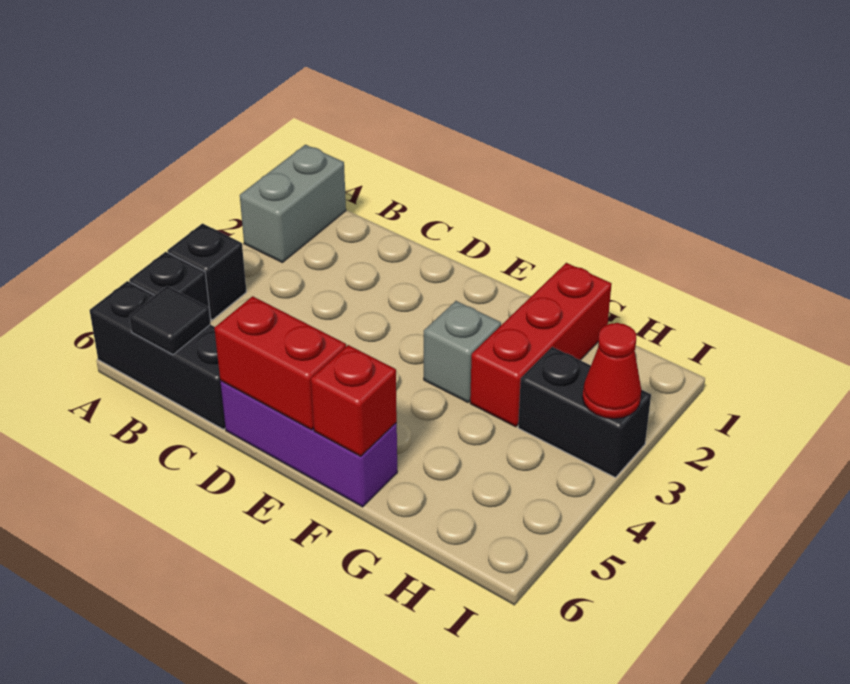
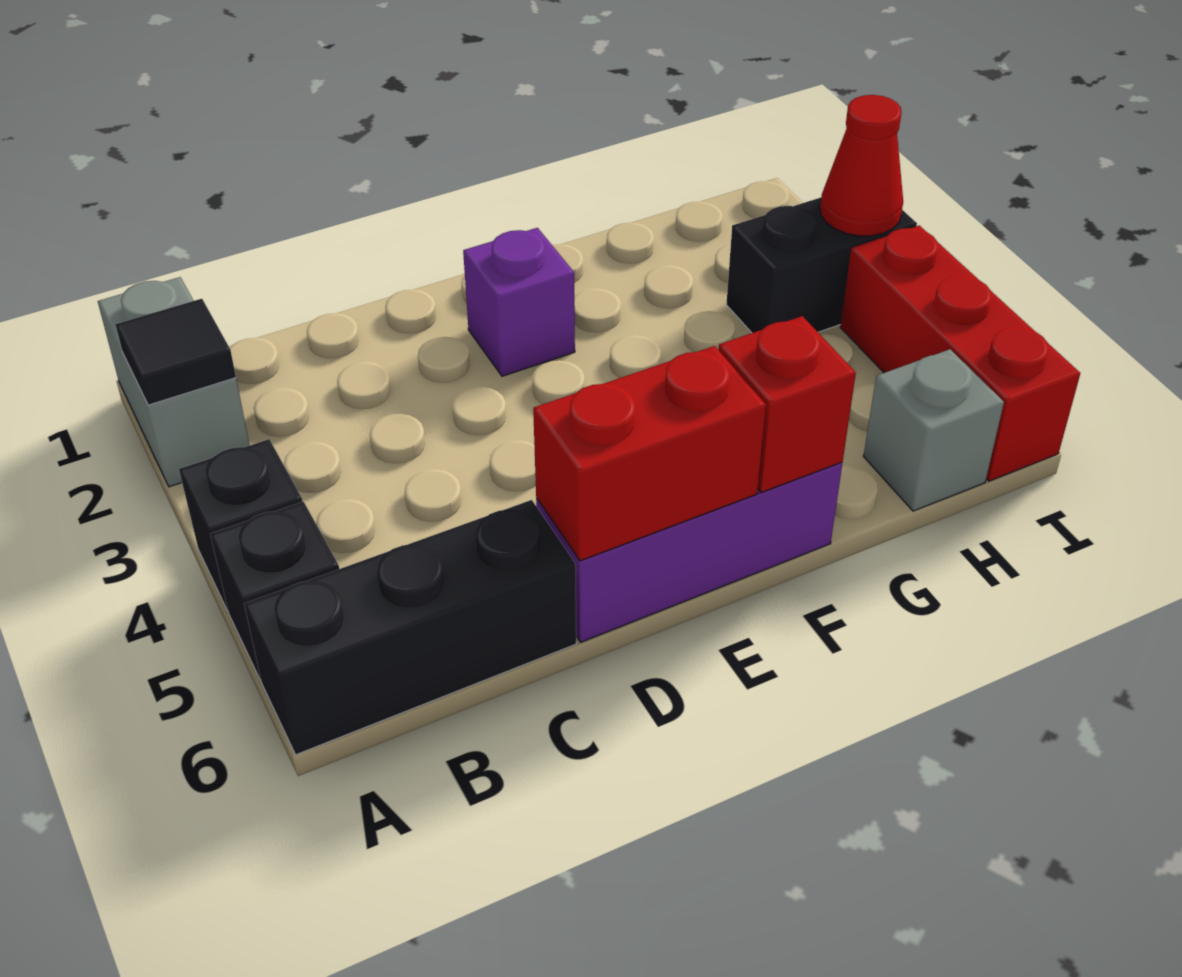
black tile B6 level 2 -> black tile A2 level 2
none -> purple brick E2 level 1
grey brick F3 level 1 -> grey brick H6 level 1
red brick G1:G3 level 1 -> red brick I4:I6 level 1

